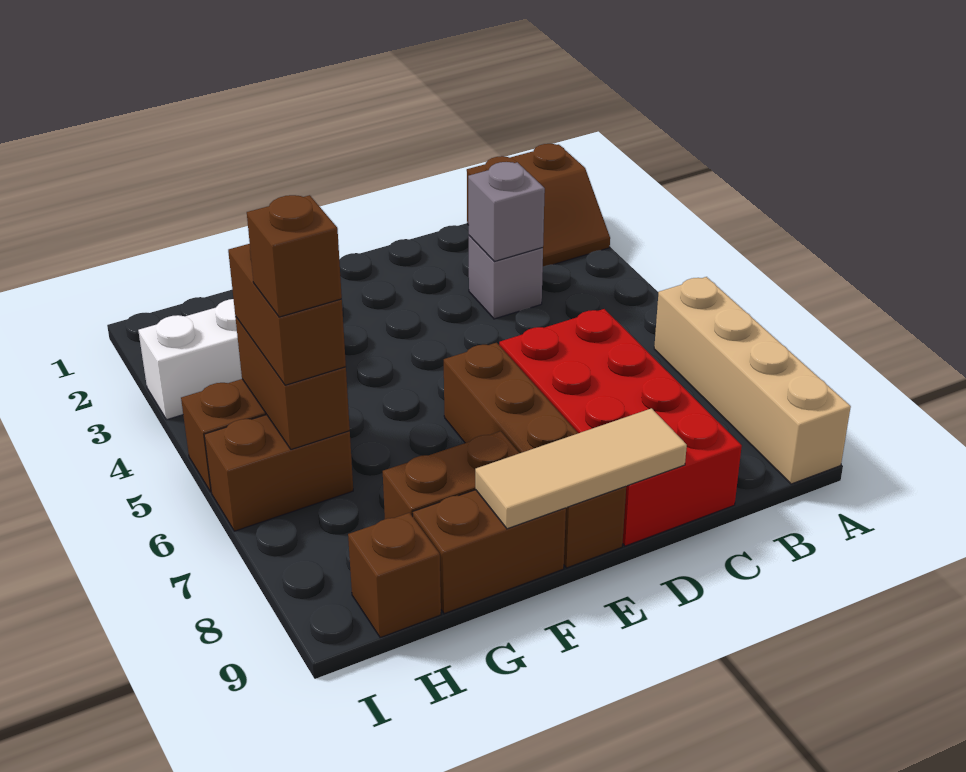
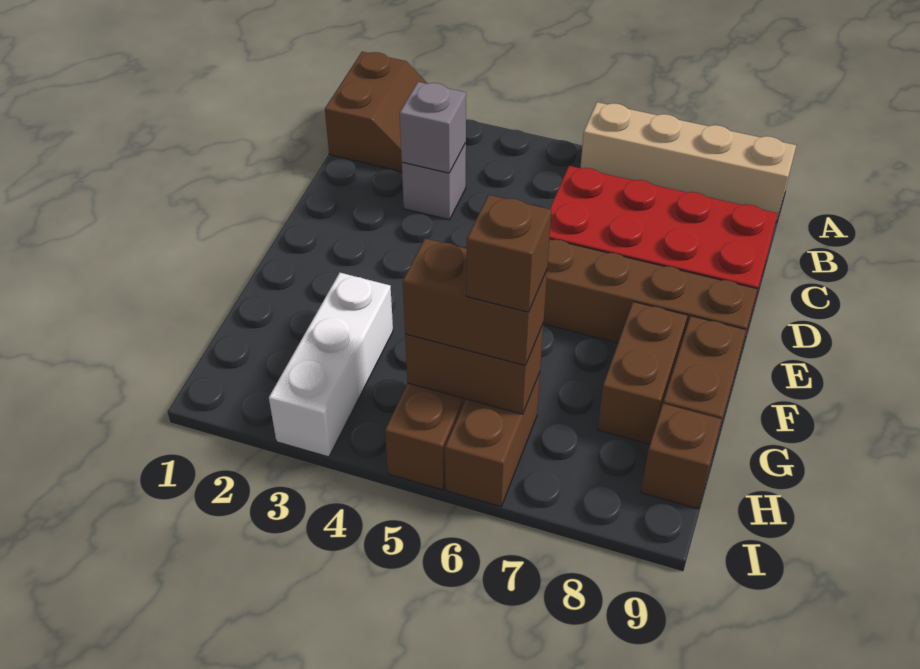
tan tile D9:F9 level 2 -> none

